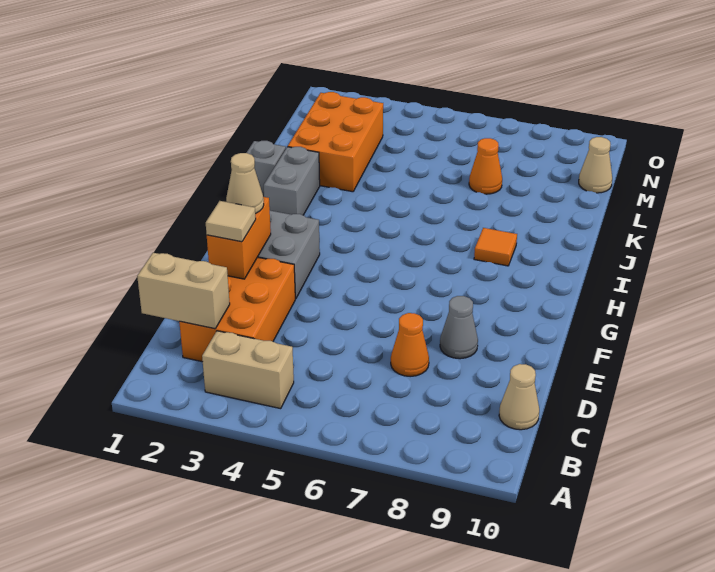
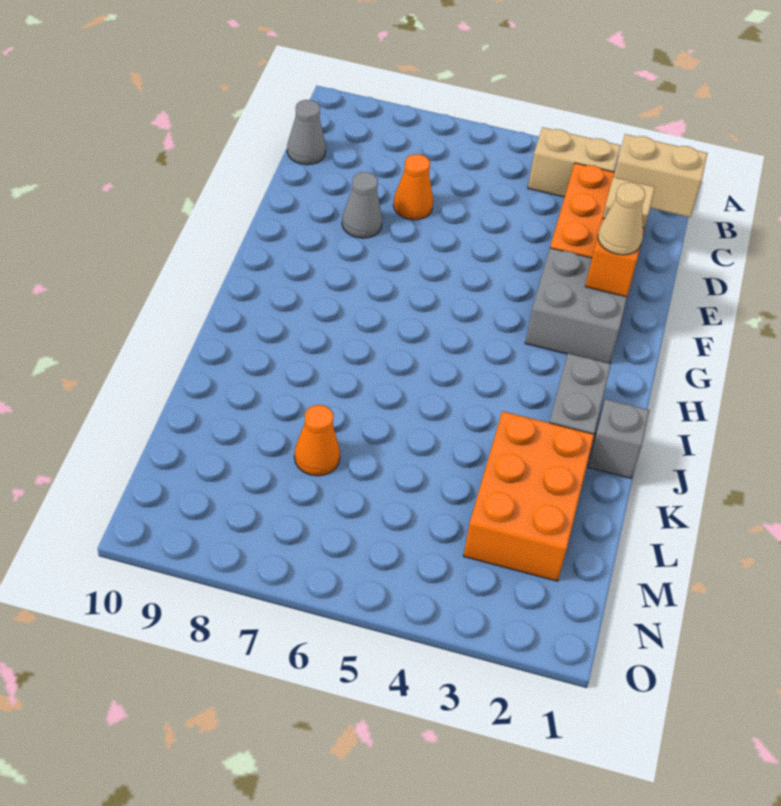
tan cone C10 level 1 -> grey cone C10 level 1
orange tile I8 level 1 -> none
tan cone M10 level 1 -> none

